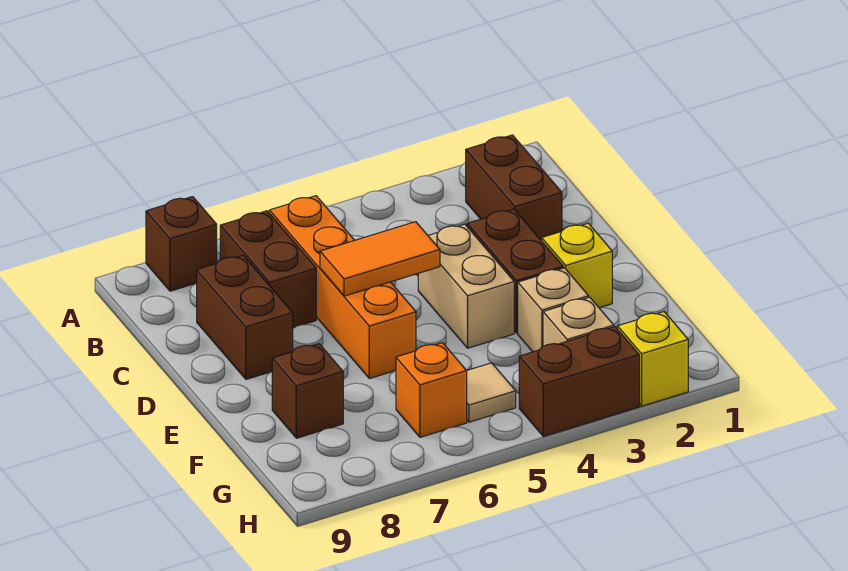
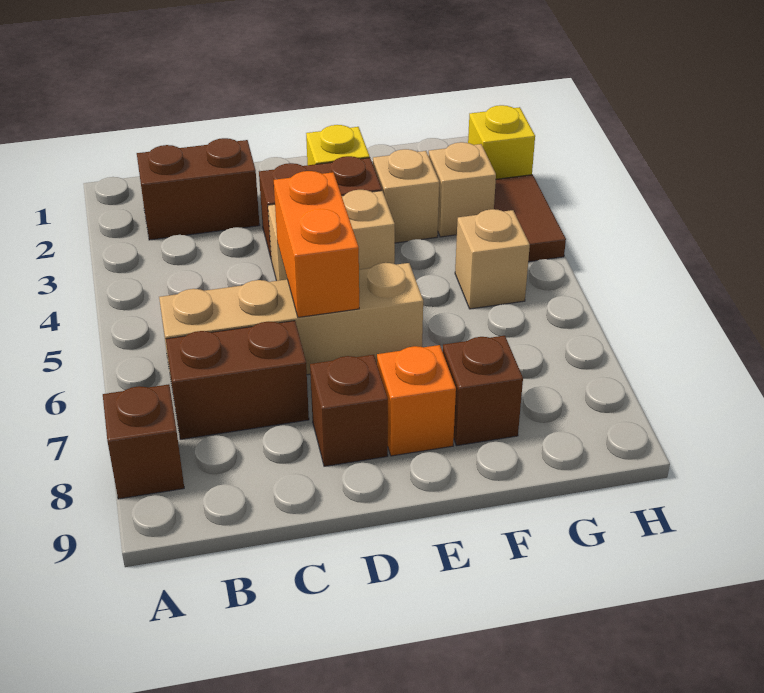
orange brick B6:E6 level 1 -> tan brick B6:E6 level 1
brown brick C8:D8 level 1 -> brown brick D8 level 1
orange tile D5:D6 level 2 -> orange brick D5:D6 level 2
tan tile G5 level 1 -> tan brick G5 level 1
orange brick G6 level 1 -> orange brick E8 level 1
brown brick H3:H4 level 1 -> brown tile H3:H4 level 1

